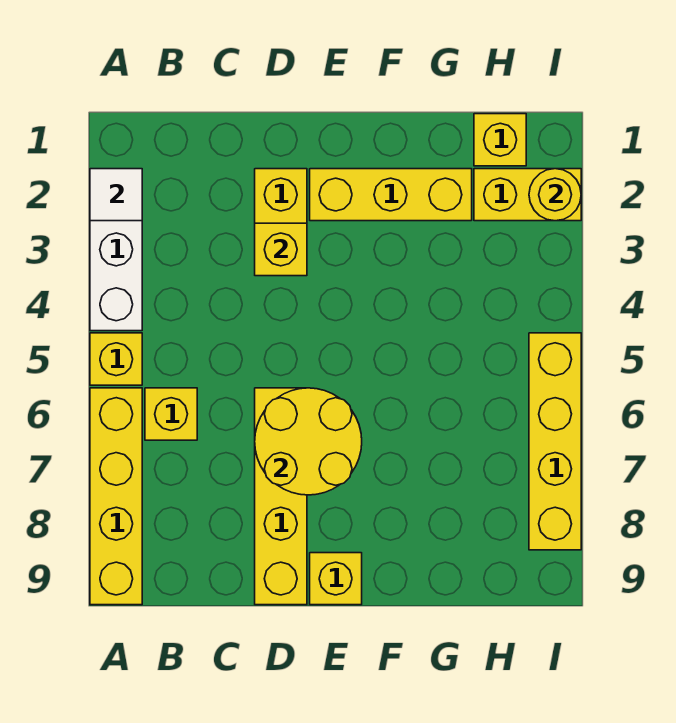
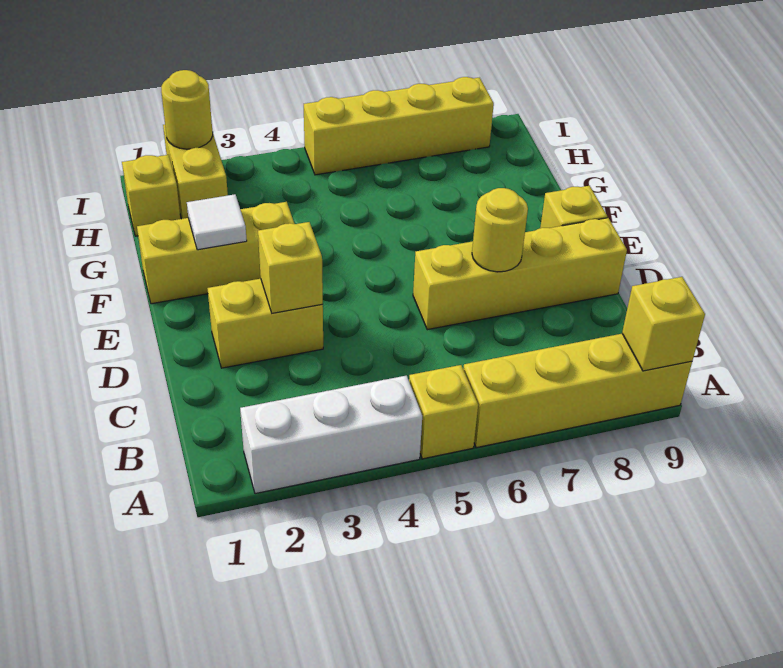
white tile A2 level 2 -> white tile F2 level 2
yellow brick B6 level 1 -> yellow brick A9 level 2
yellow round brick D6:E7 level 2 -> yellow round brick D7 level 2
yellow brick E2:G2 level 1 -> yellow brick F1:F3 level 1

